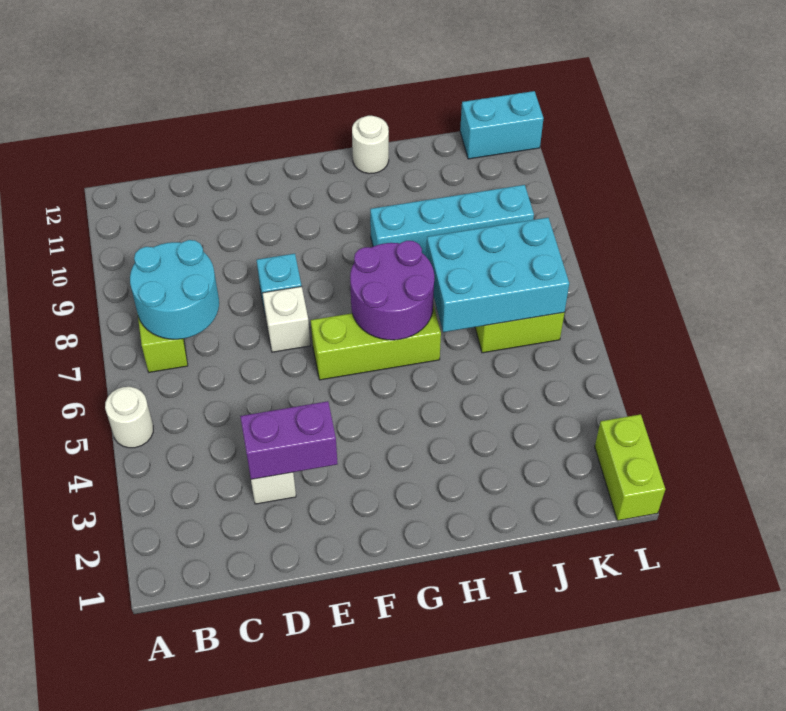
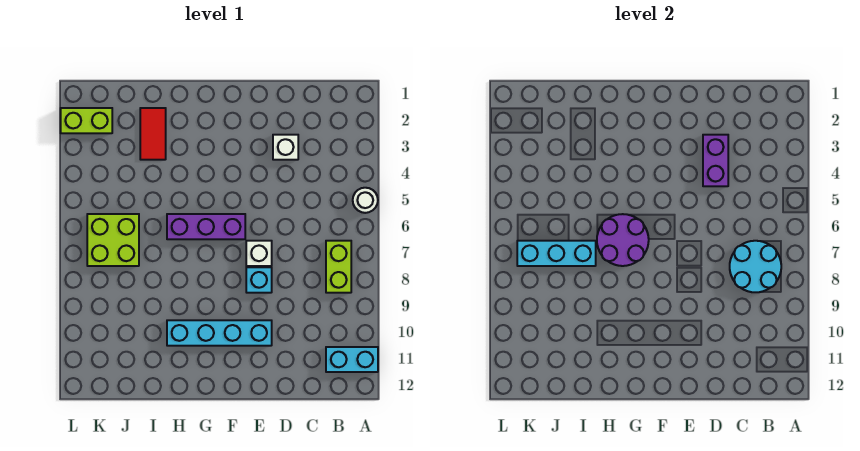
purple brick D3:E3 level 2 -> purple brick D3:D4 level 2
lime brick F6:H6 level 1 -> purple brick F6:H6 level 1
cyan brick H9:K9 level 1 -> cyan brick E10:H10 level 1
white round brick H12 level 1 -> none
none -> red tile I2:I3 level 1
cyan brick I6:K7 level 2 -> cyan brick I7:K7 level 2
cyan brick K12:L12 level 1 -> cyan brick A11:B11 level 1
lime brick L1:L2 level 1 -> lime brick K2:L2 level 1

